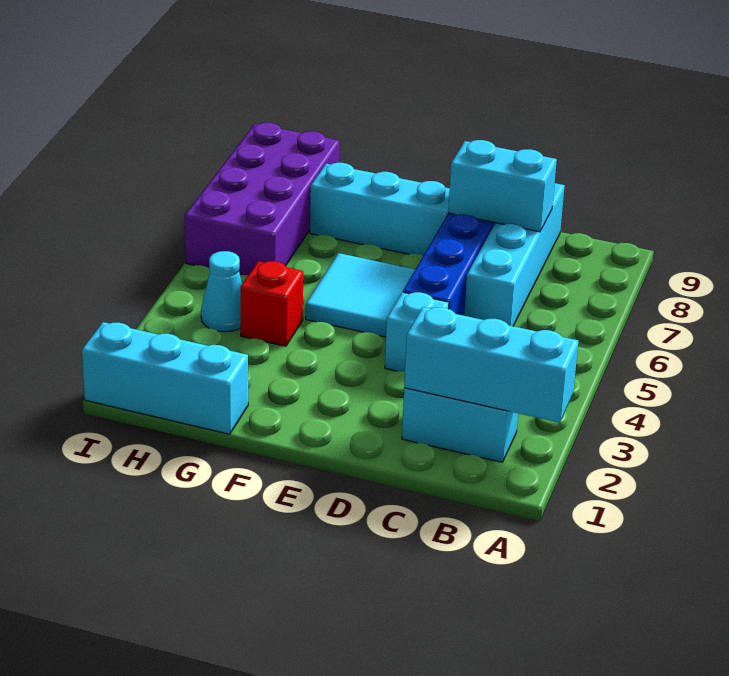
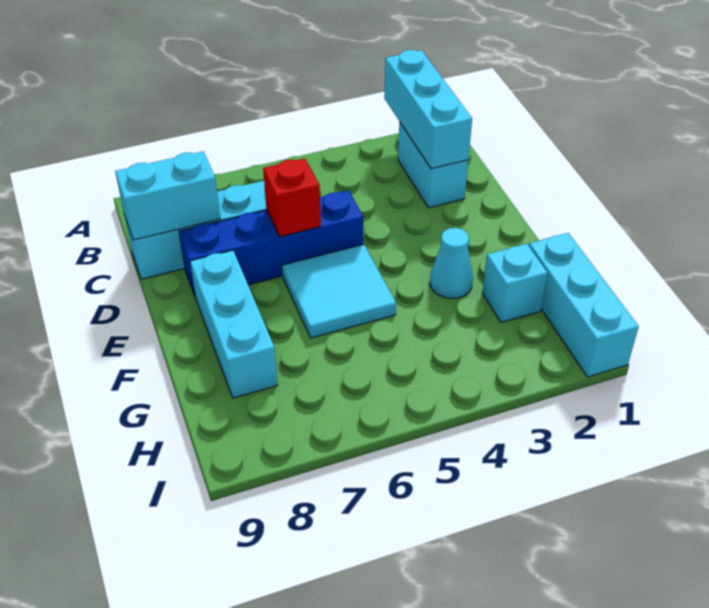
cyan brick C8:D8 level 2 -> cyan brick C8:C9 level 2
cyan brick D4 level 1 -> cyan brick G2 level 1
red brick G4 level 1 -> red brick D6 level 2
cyan cone H4 level 1 -> cyan cone F3 level 1
purple brick H6:I9 level 1 -> none

